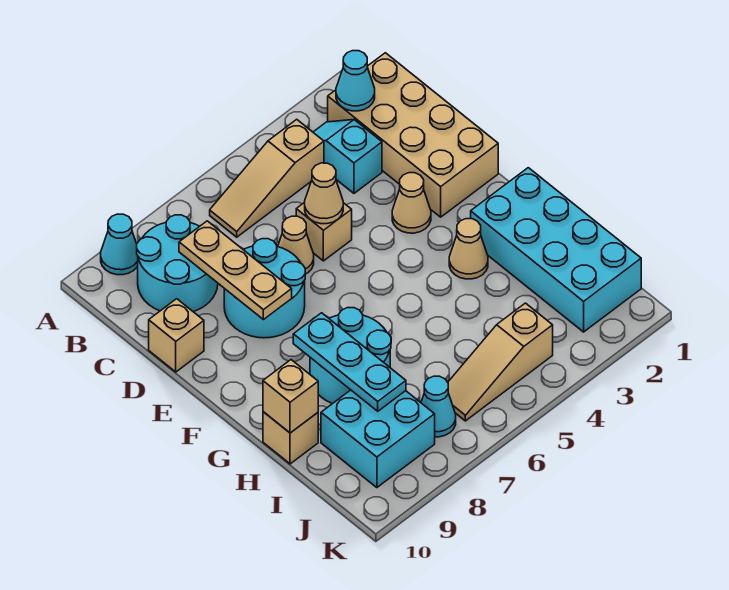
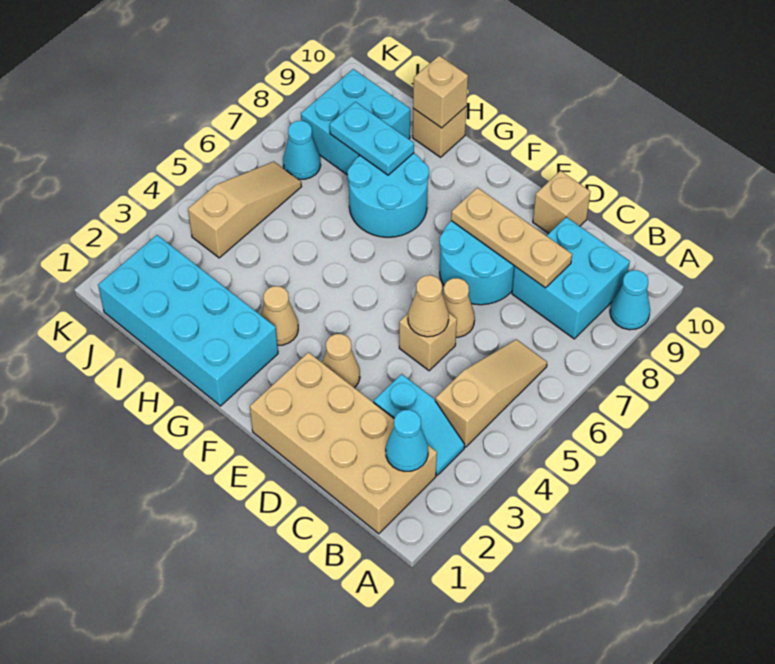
cyan round brick B8:C9 level 1 -> cyan brick B8:C9 level 1
cyan plate G8:I8 level 2 -> cyan plate H8:I8 level 2

